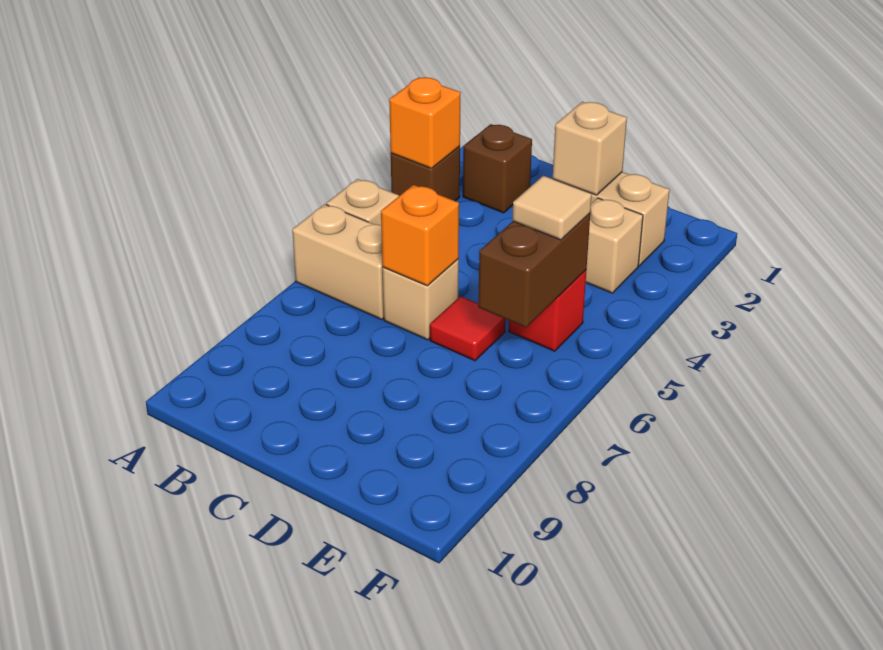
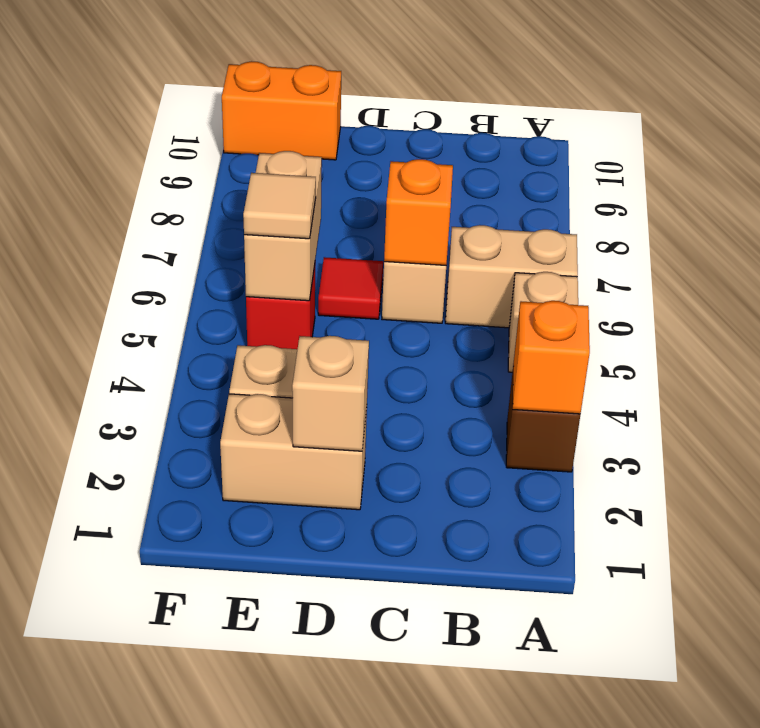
brown brick B2 level 1 -> none
brown brick E5:E6 level 2 -> tan brick E5:E6 level 2
none -> orange brick E10:F10 level 1

